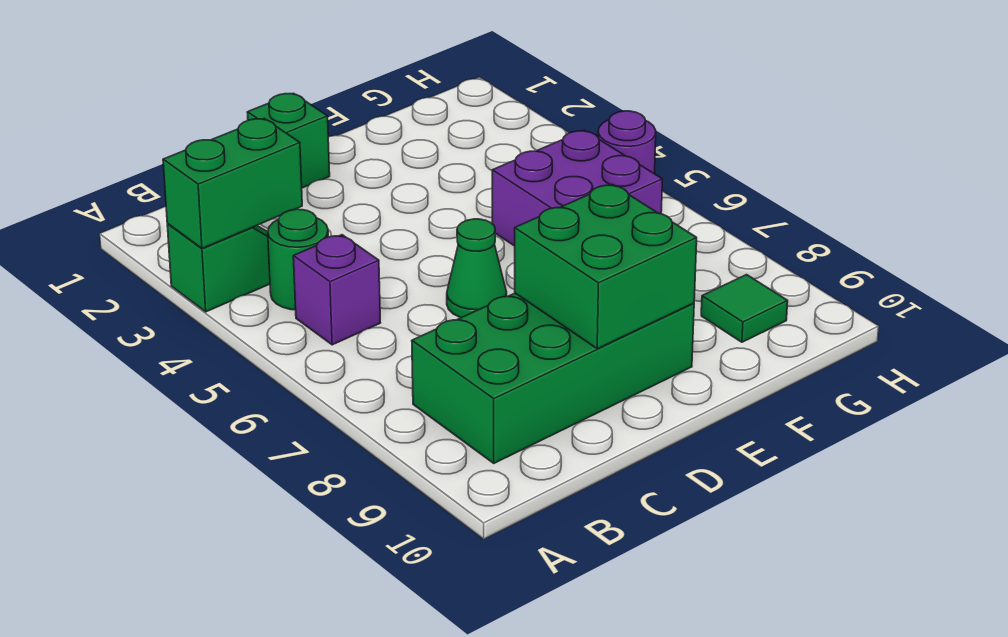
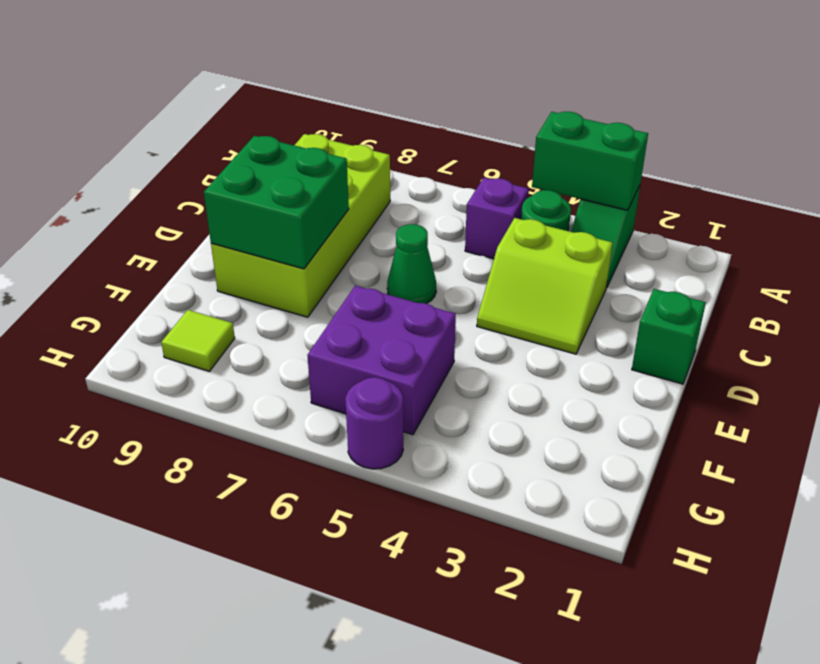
green brick A3:B3 level 2 -> green brick A3:A4 level 2
green brick B8:E9 level 1 -> lime brick B8:E9 level 1
none -> lime slope C3:D4 level 1 top C
green tile G9 level 1 -> lime tile G9 level 1

